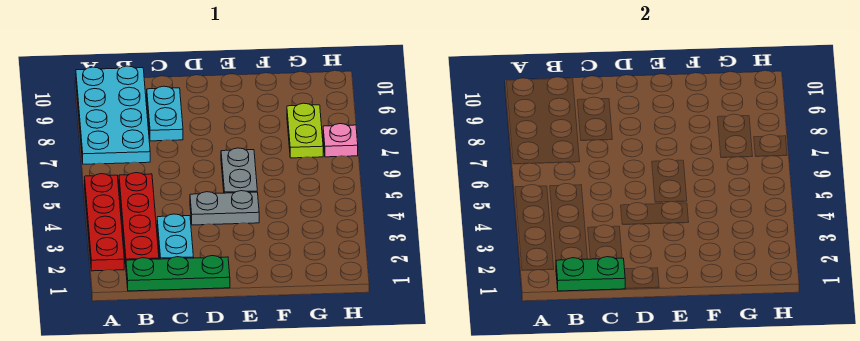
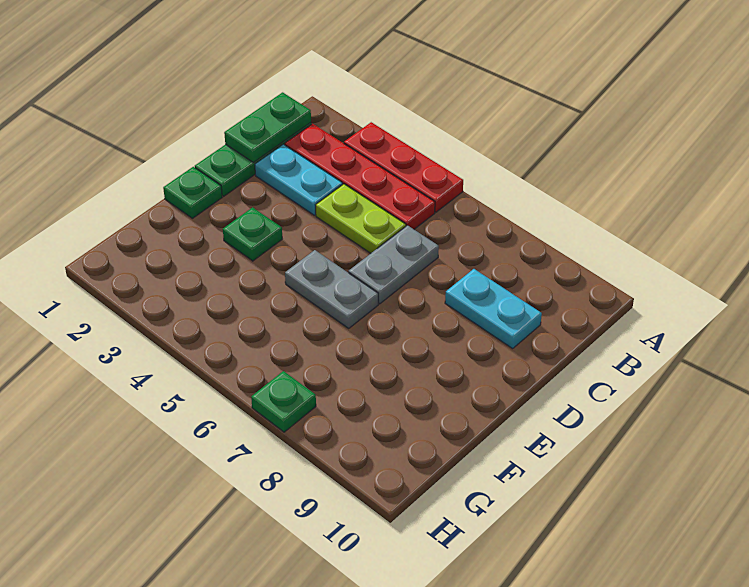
red plate A2:A5 level 1 -> red plate A3:A5 level 1
cyan plate A7:B10 level 1 -> none
grey plate D4:E4 level 1 -> grey plate C6:D6 level 1
none -> green plate E1 level 1
none -> green plate E3 level 1
lime plate G7:G8 level 1 -> lime plate C4:C5 level 1
pink plate H7 level 1 -> green plate H7 level 1

